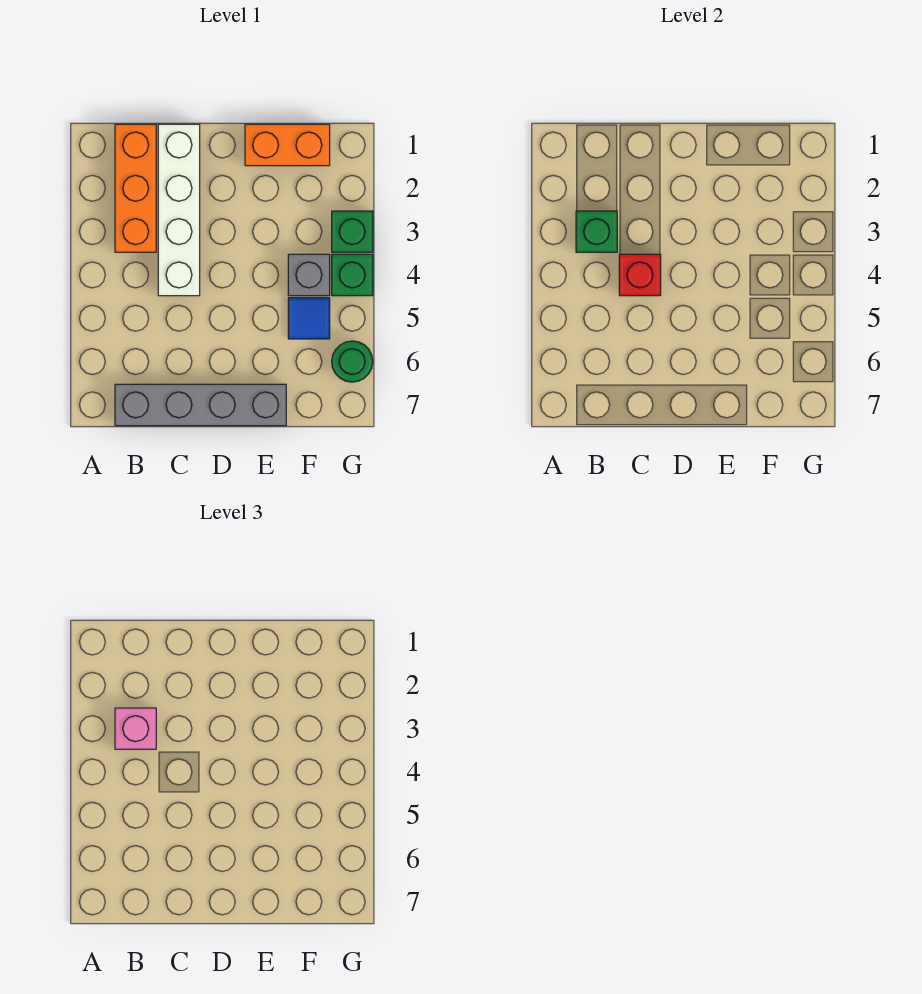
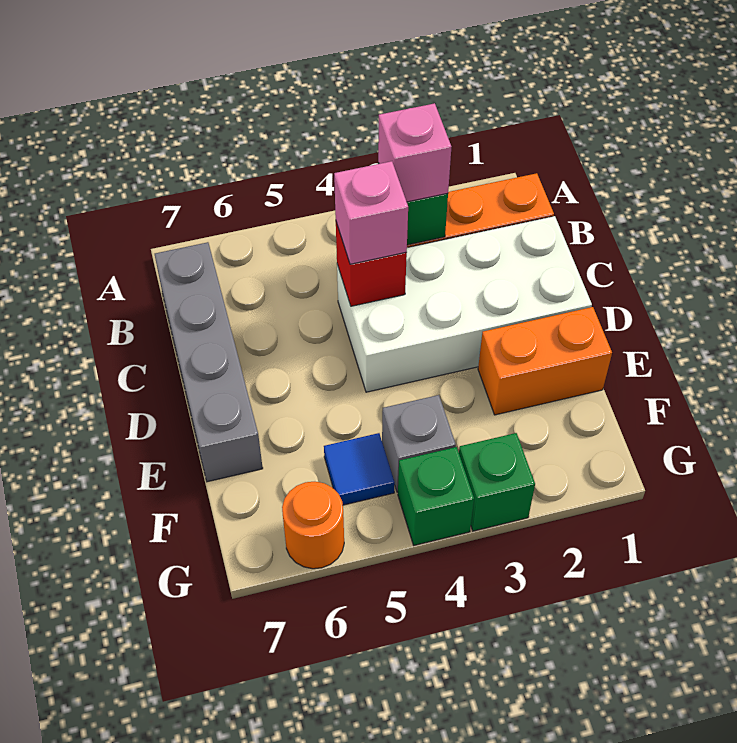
white brick C1:C4 level 1 -> white brick C1:D4 level 1
none -> pink brick C4 level 3
orange brick E1:F1 level 1 -> orange brick E1:E2 level 1
green round brick G6 level 1 -> orange round brick G6 level 1

